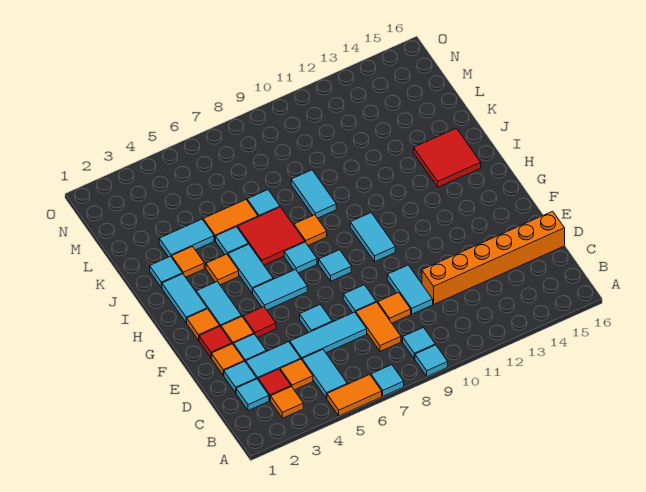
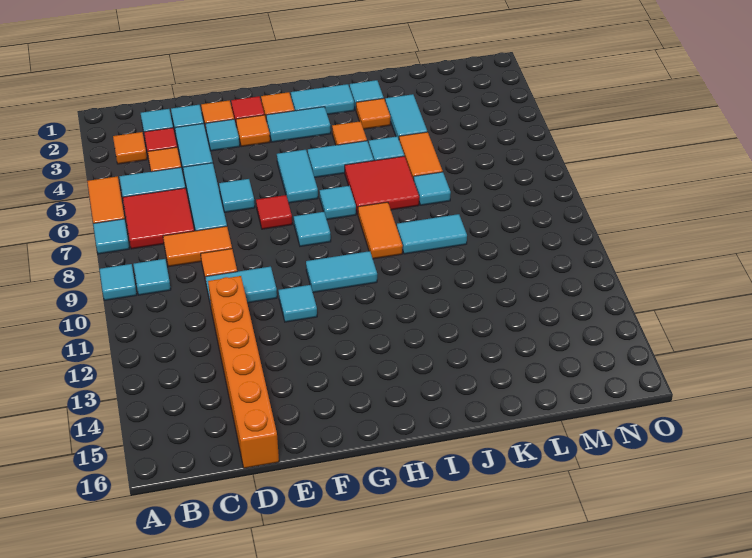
cyan tile E8 level 1 -> cyan tile F11 level 1
red tile F4 level 1 -> red tile F7 level 1
orange tile I8 level 1 -> orange tile I8:I9 level 1
red tile I14:J15 level 1 -> red tile B6:C7 level 1

